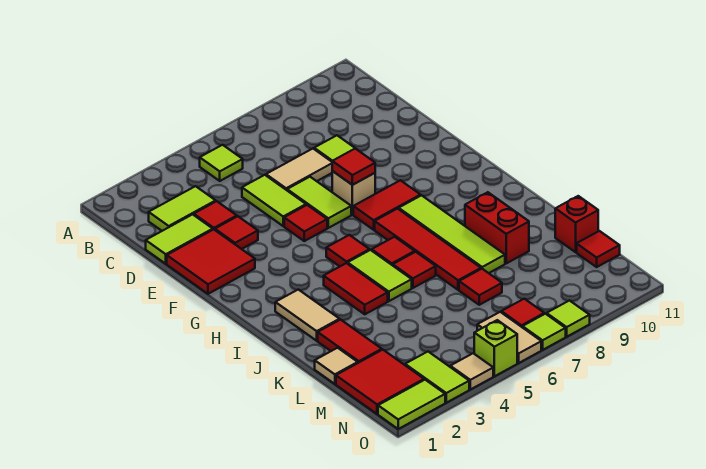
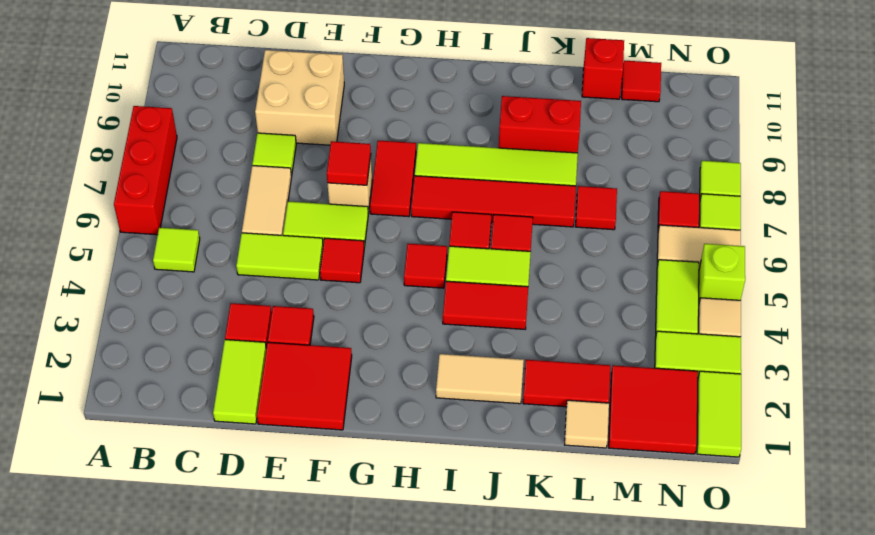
none -> red brick A6:A8 level 1
lime tile C2:C3 level 1 -> lime tile N4:N5 level 1
none -> tan brick D9:E10 level 1

